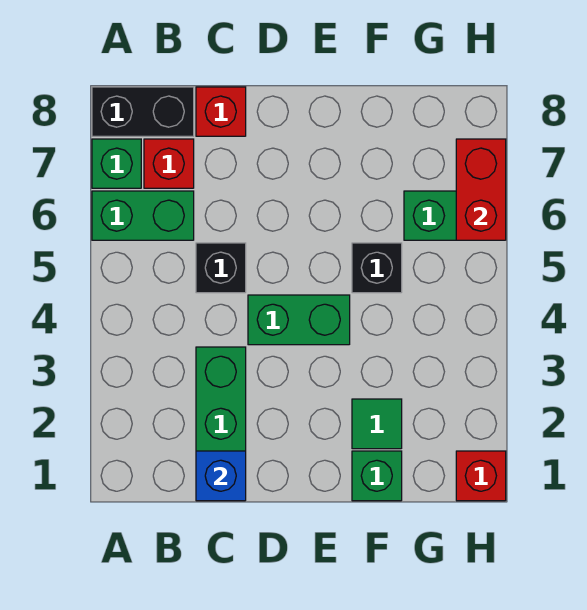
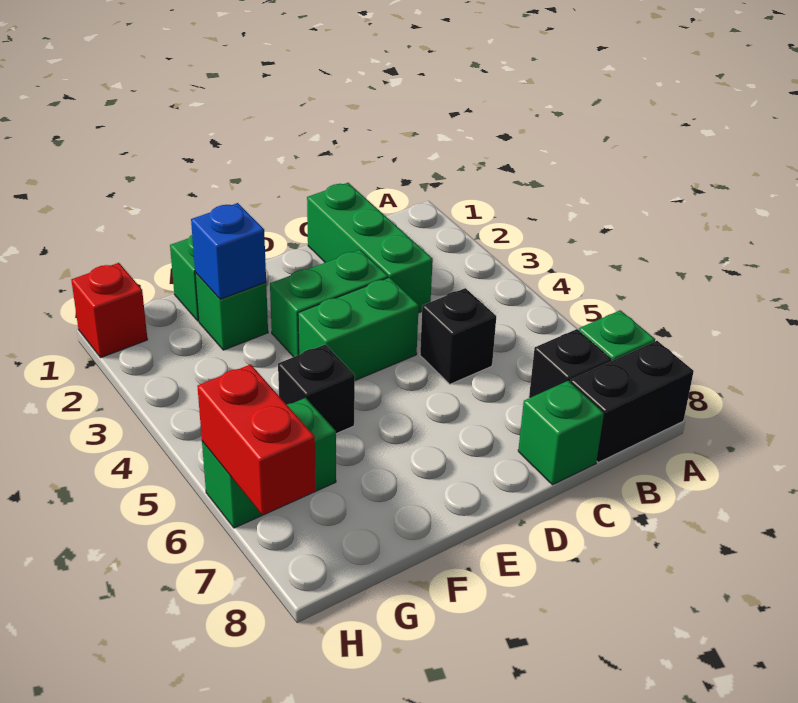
green brick A6:B6 level 1 -> green brick D3:E3 level 1
red brick B7 level 1 -> black brick B7 level 1
blue brick C1 level 2 -> blue brick F2 level 2
red brick C8 level 1 -> green brick C8 level 1
green tile F2 level 1 -> green brick F2 level 1

